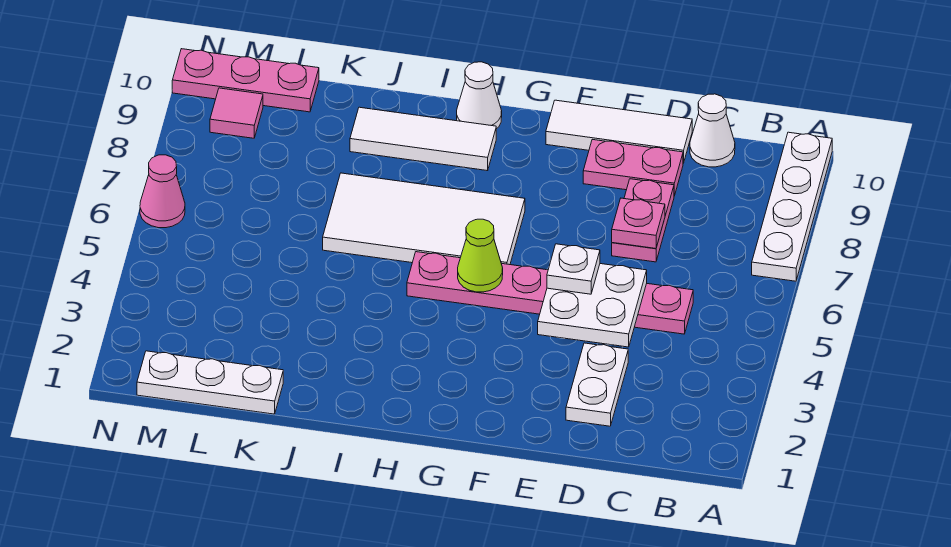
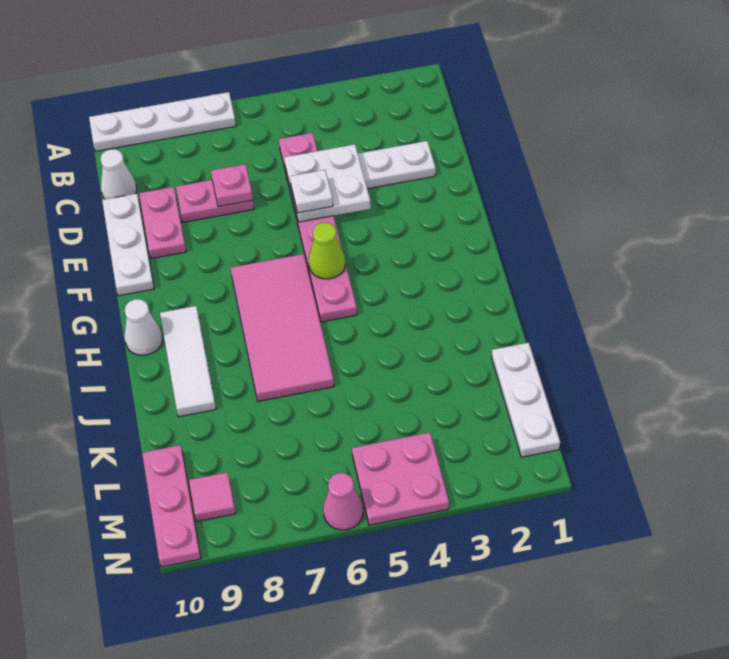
white tile D10:F10 level 1 -> white plate D10:F10 level 1
white tile G6:J7 level 1 -> pink tile G6:J7 level 1
none -> pink plate M4:N5 level 1

